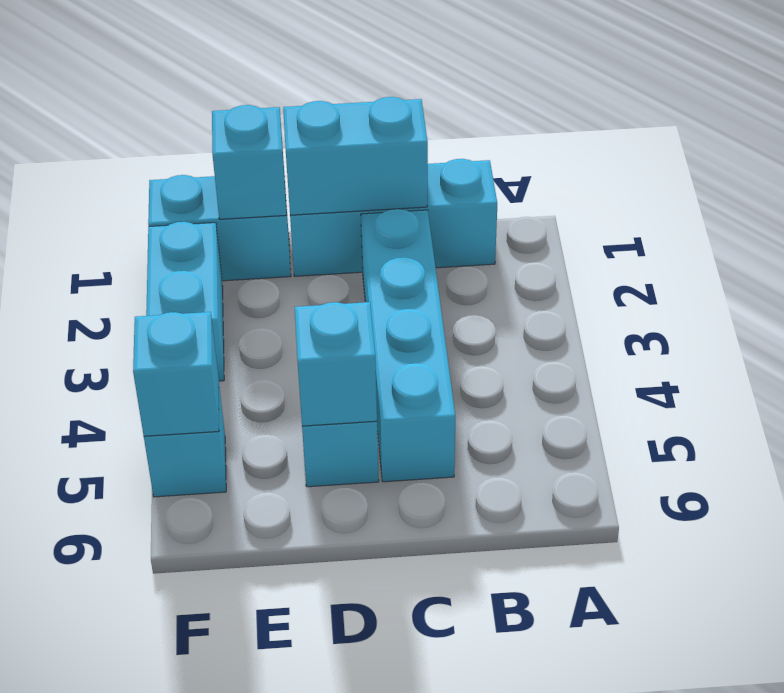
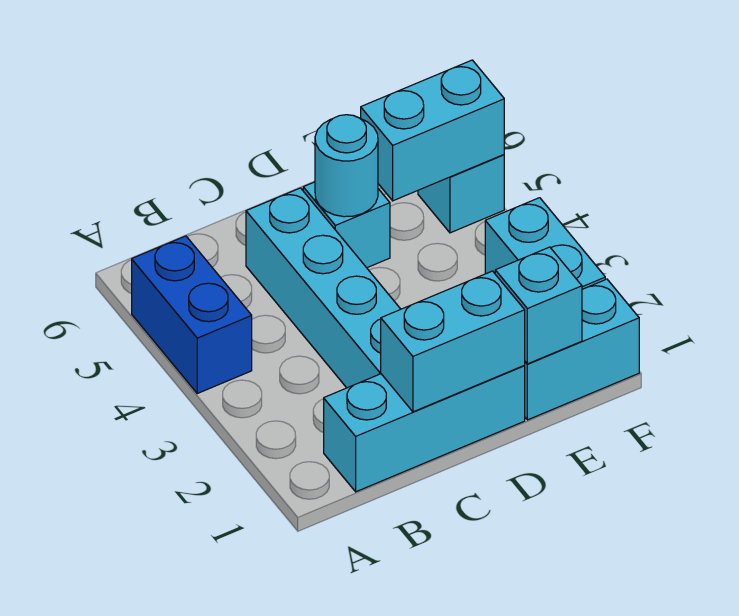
none -> blue brick A4:A5 level 1
cyan brick D5 level 2 -> cyan round brick D5 level 2
cyan brick F5 level 2 -> cyan brick E5:F5 level 2

